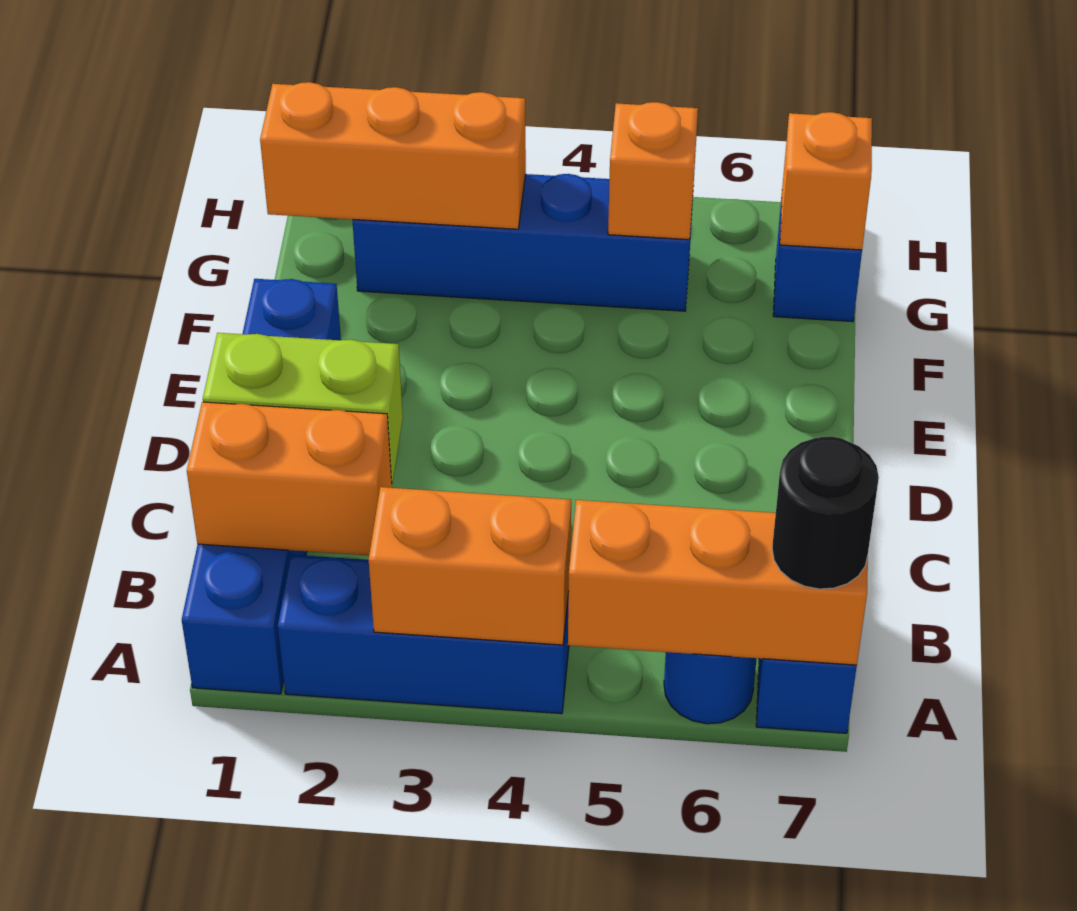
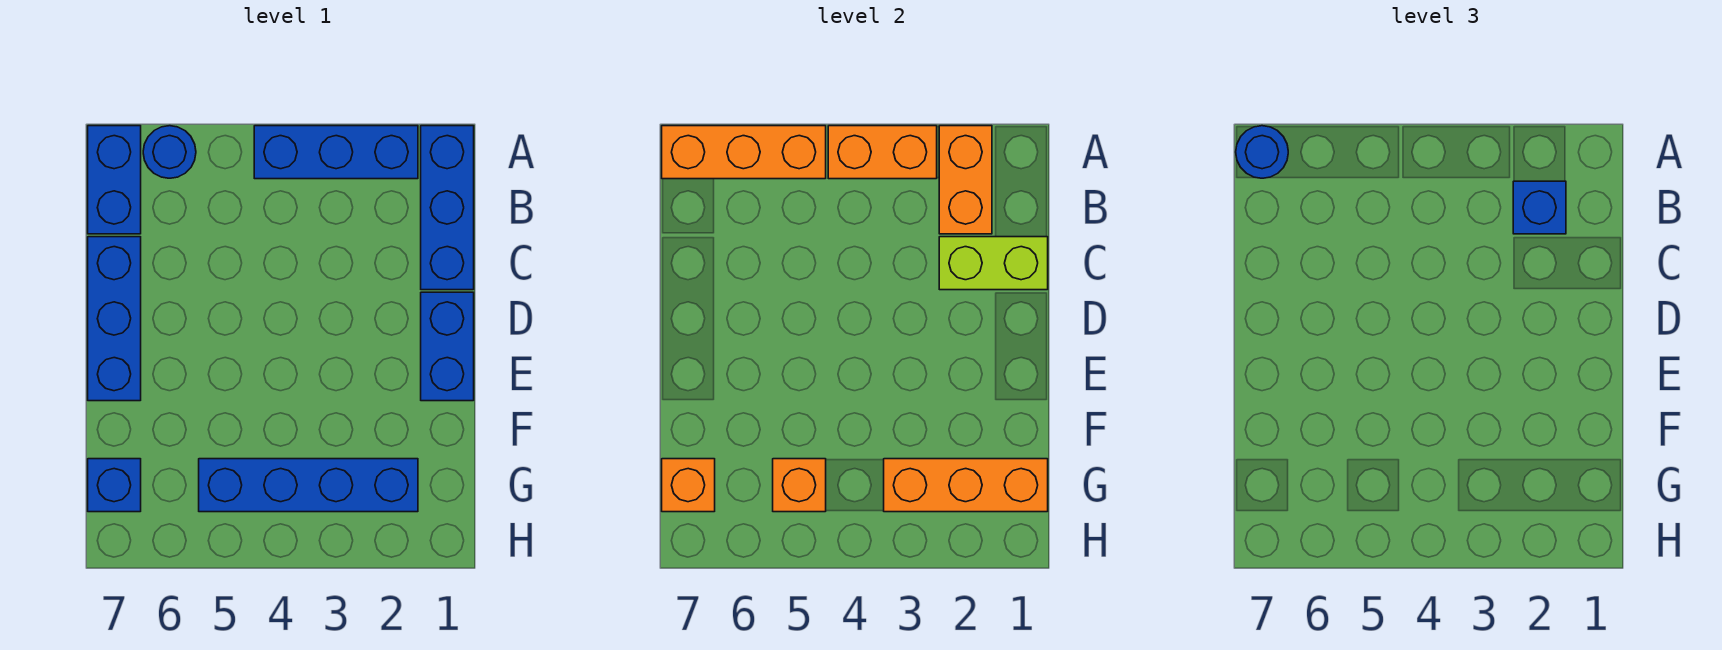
black round brick A7 level 3 -> blue round brick A7 level 3
orange brick B1:B2 level 2 -> orange brick A2:B2 level 2
none -> blue brick B2 level 3
none -> blue brick C7:E7 level 1

